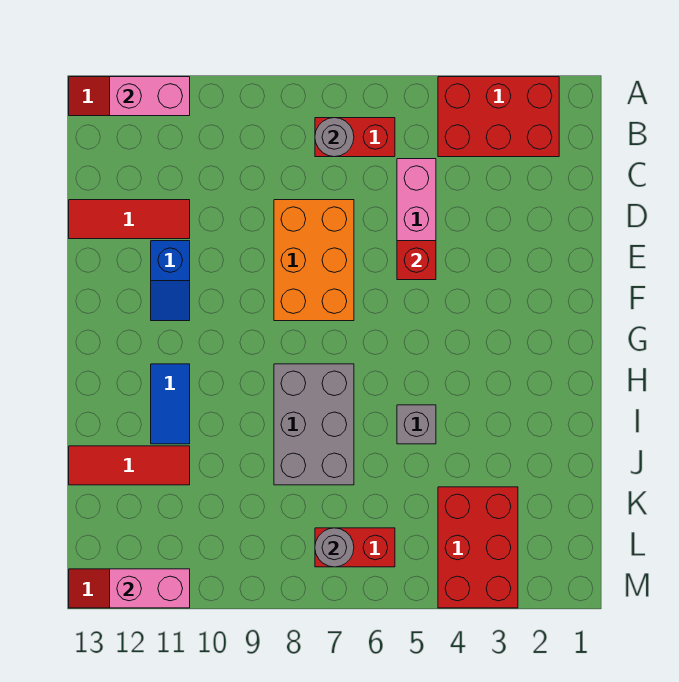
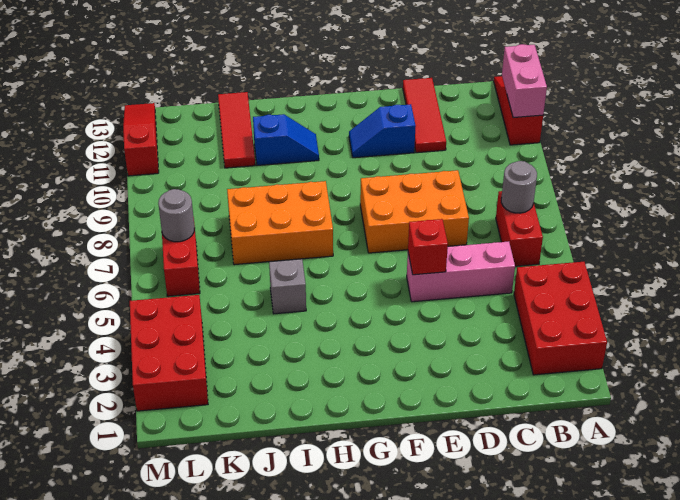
grey brick H7:J8 level 1 -> orange brick H7:J8 level 1
blue tile H11:I11 level 1 -> blue slope H11:I11 level 1 top I
red brick K3:M4 level 1 -> red brick L2:M4 level 1
pink brick M11:M12 level 2 -> none

